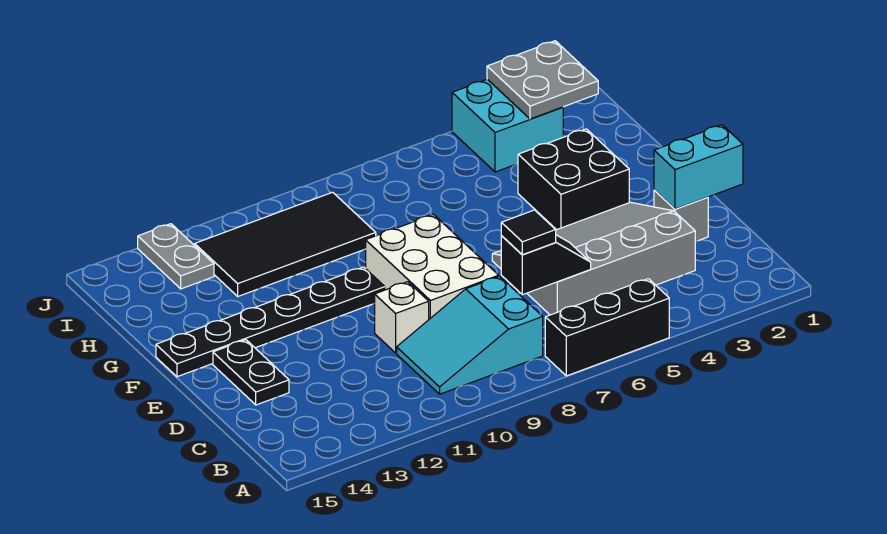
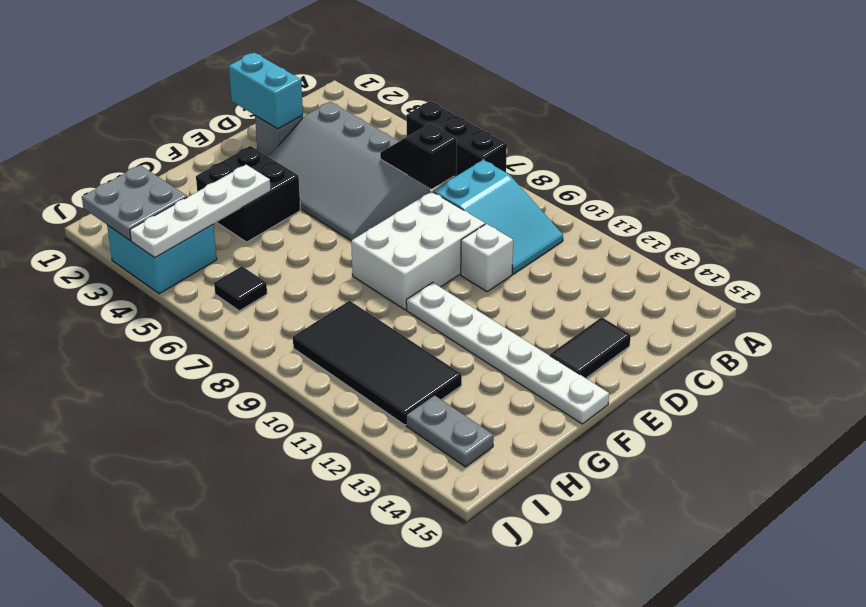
black tile C7 level 3 -> black tile I6 level 1
black plate D14:E14 level 1 -> black tile D14:E14 level 1
black plate F10:F15 level 1 -> white plate F10:F15 level 1
none -> white plate G4:J4 level 2
grey plate I13:J13 level 1 -> grey plate I13:I14 level 1

